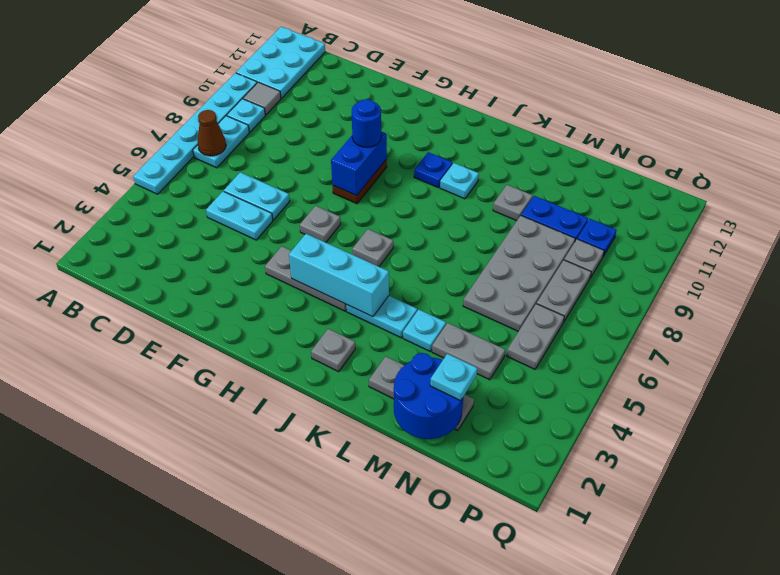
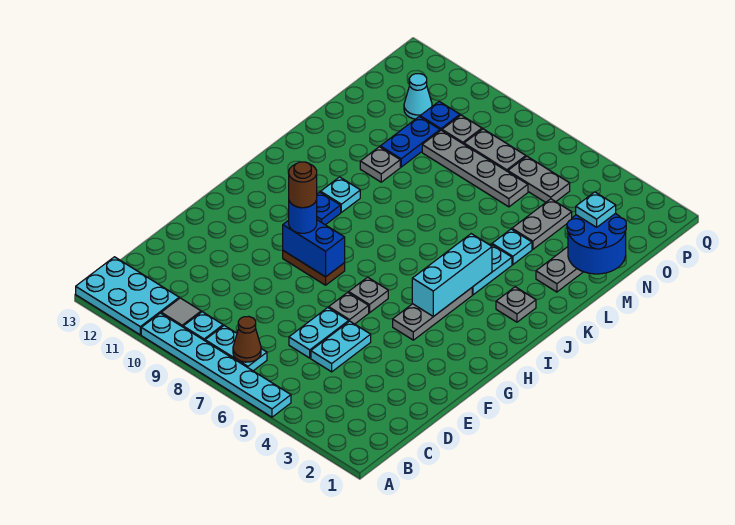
none -> brown round brick G9 level 4
grey plate I6 level 1 -> grey plate F6 level 1
grey plate M6:N9 level 1 -> grey plate N6:N9 level 1
none -> cyan cone O11 level 1

